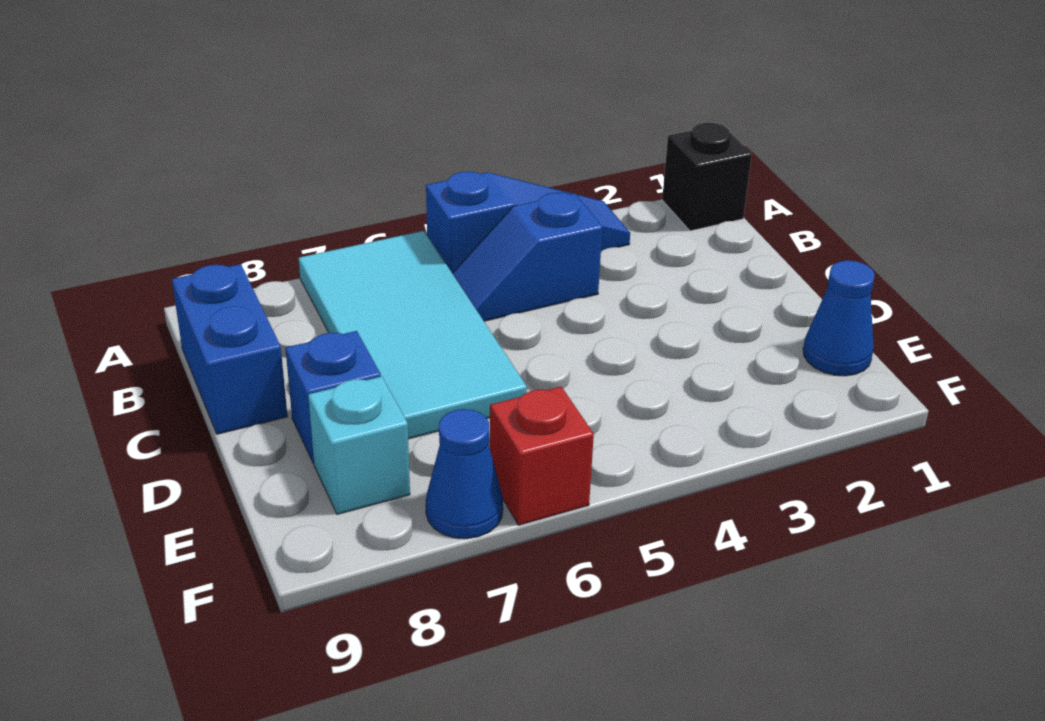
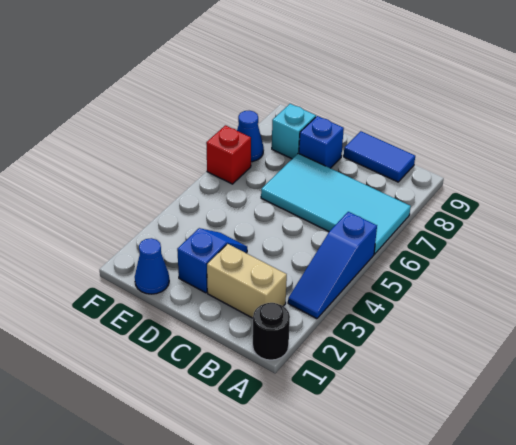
black brick A1 level 1 -> black round brick A1 level 1
none -> tan brick B2:C2 level 1
blue slope B4:B5 level 1 top 4 -> blue slope D2:D3 level 1 top 2
blue brick B9:C9 level 1 -> blue tile B9:C9 level 1

